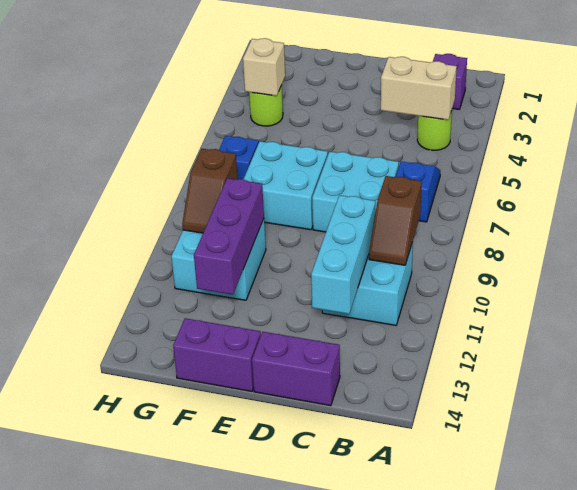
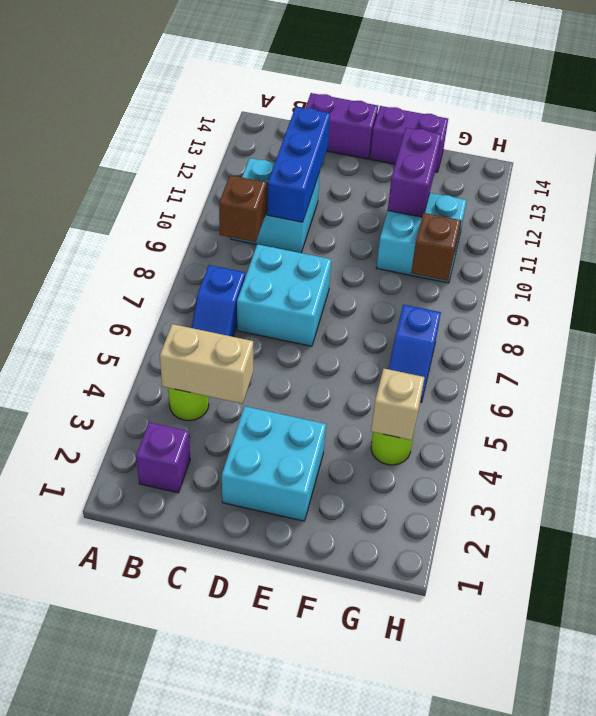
cyan brick C10:C12 level 2 -> blue brick C10:C12 level 2
cyan brick E7:F8 level 1 -> cyan brick D2:E3 level 1
purple brick F10:F12 level 2 -> purple brick F11:F12 level 2

